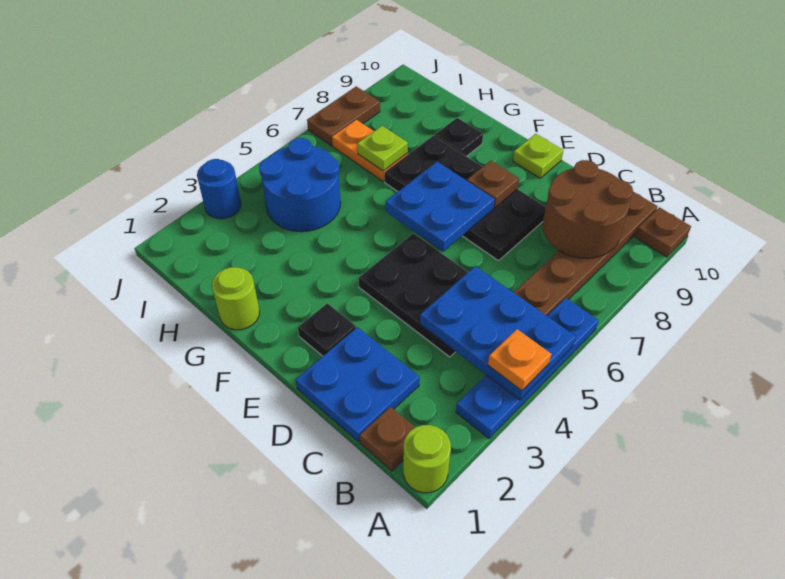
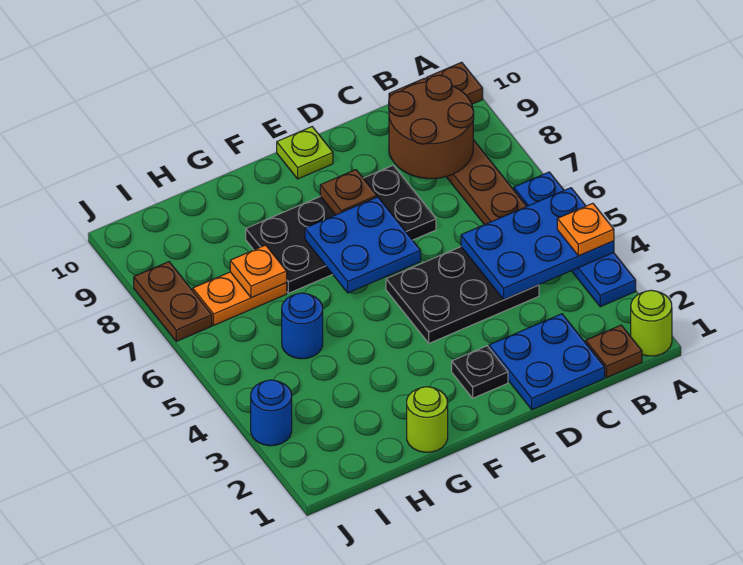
black plate G9 level 1 -> none
blue round brick H4:I5 level 1 -> blue round brick H5 level 1
lime plate H7 level 2 -> orange plate H7 level 2

